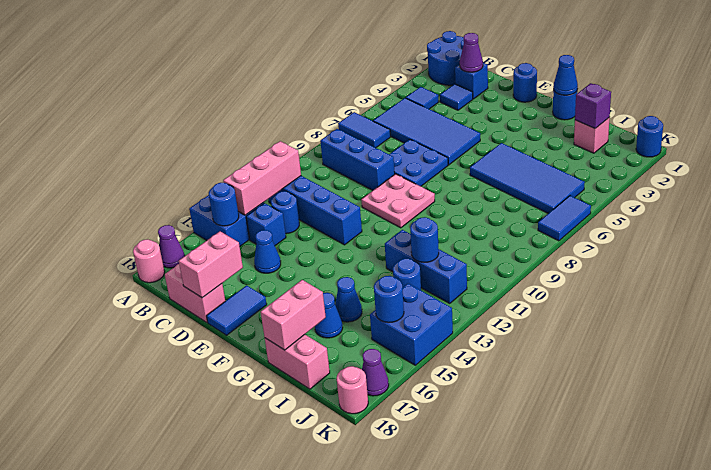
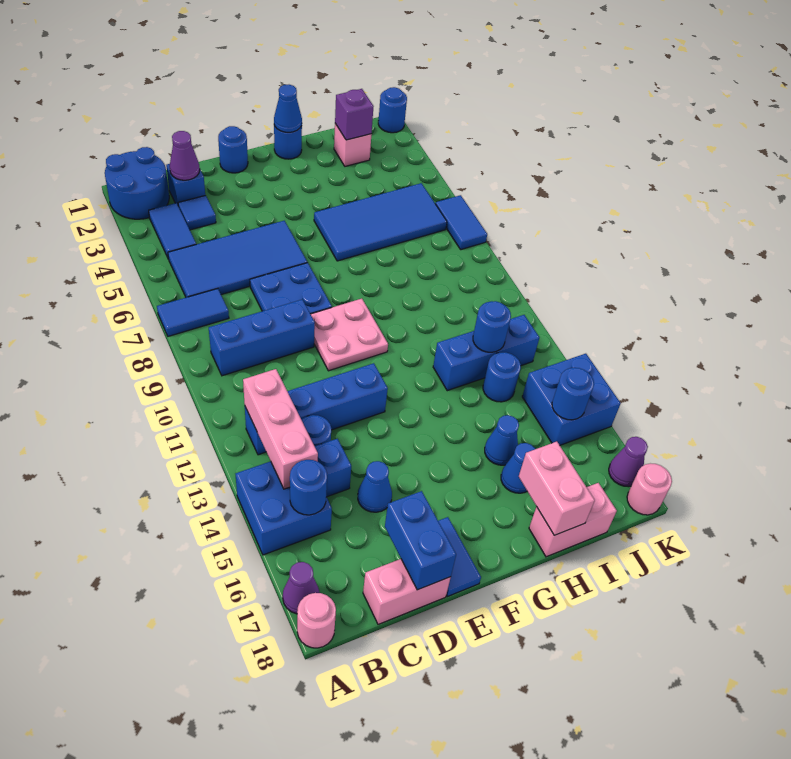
blue tile B4 level 1 -> blue tile B3:B4 level 1
pink brick D17:D18 level 2 -> blue brick D17:D18 level 2

